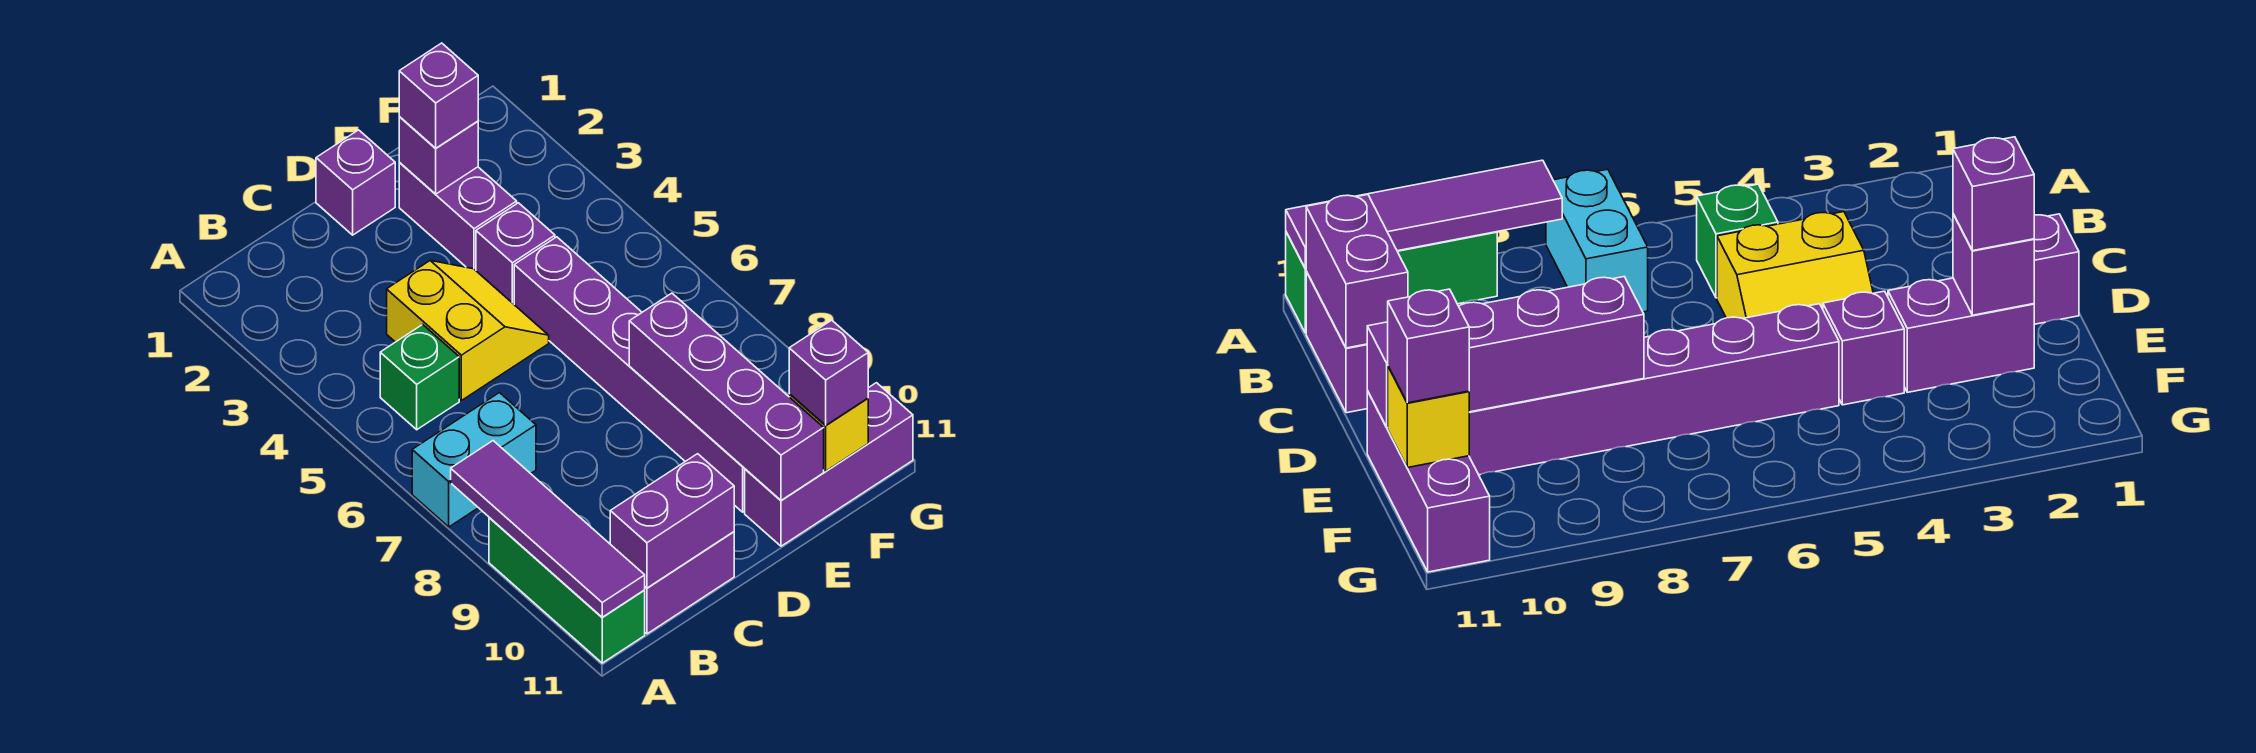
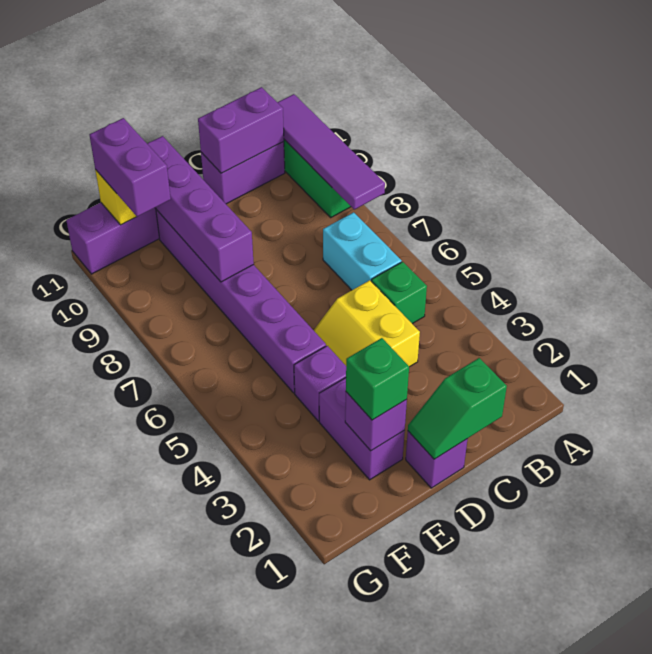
cyan brick A7:B7 level 1 -> cyan brick B6:B7 level 1
none -> green slope C1:D1 level 2 top C
purple brick E2 level 3 -> green brick E2 level 3
purple brick F11 level 3 -> purple brick F10:F11 level 3

